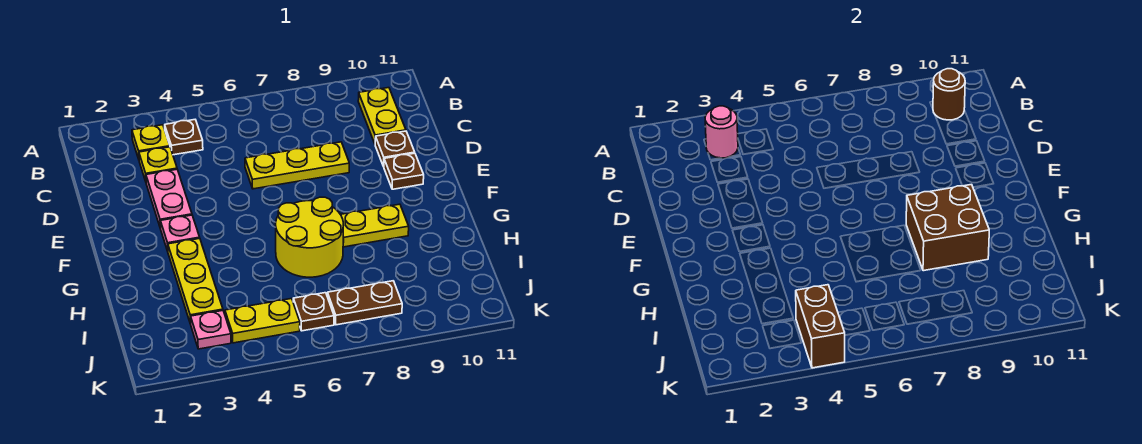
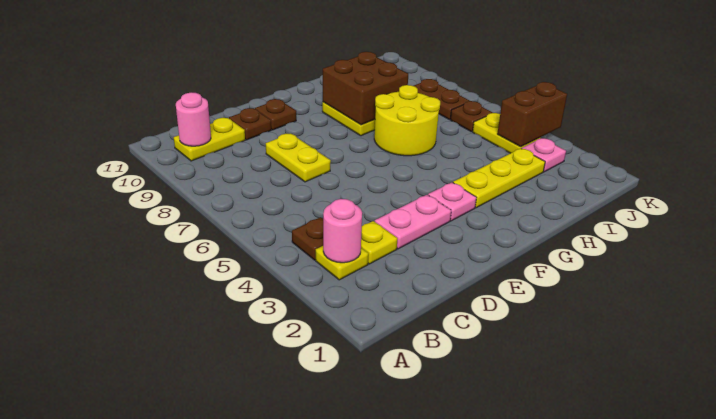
brown round brick B10 level 2 -> pink round brick B10 level 2
yellow plate D6:D8 level 1 -> yellow plate D7:D8 level 1

